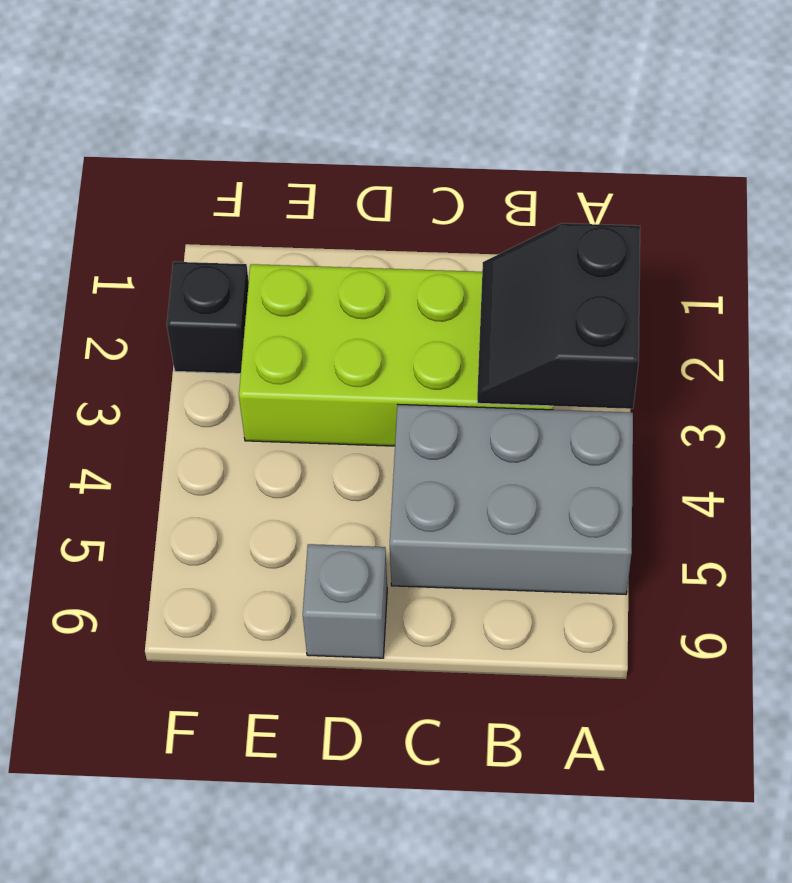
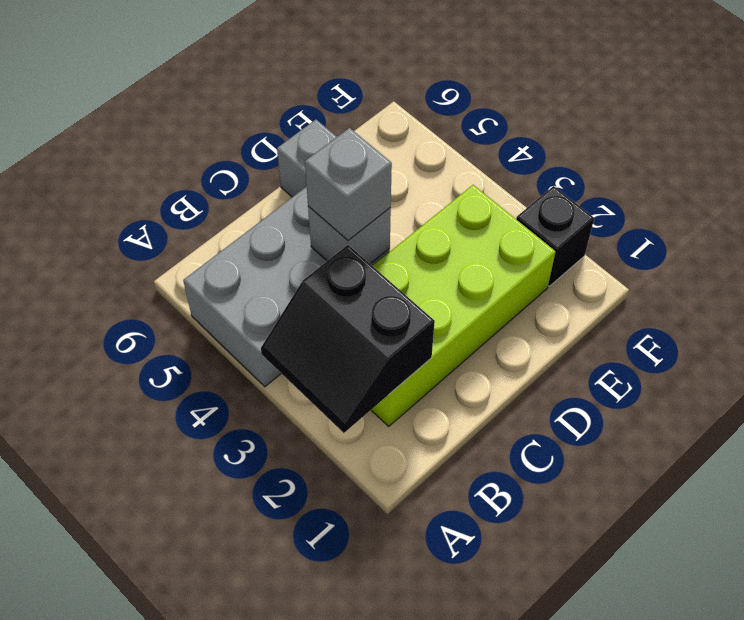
black slope A2:B3 level 2 top A -> black slope A2:B3 level 2 top B
none -> grey brick C4 level 2
none -> grey brick C4 level 3

